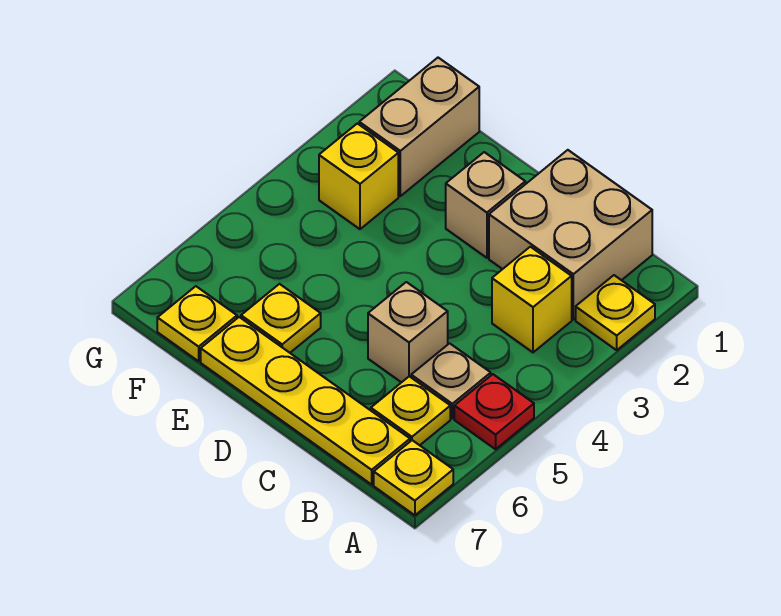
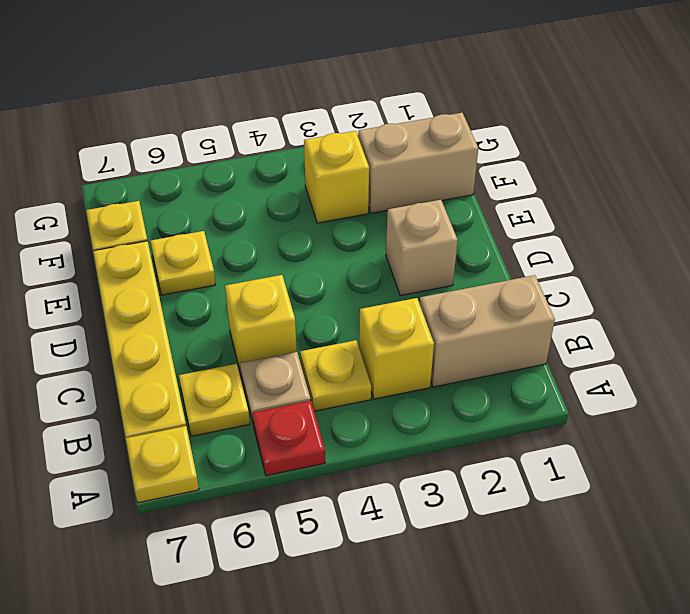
yellow plate A2 level 1 -> yellow plate B4 level 1
tan brick B1:C2 level 1 -> tan brick B1:B2 level 1
tan brick C5 level 1 -> yellow brick C5 level 1

